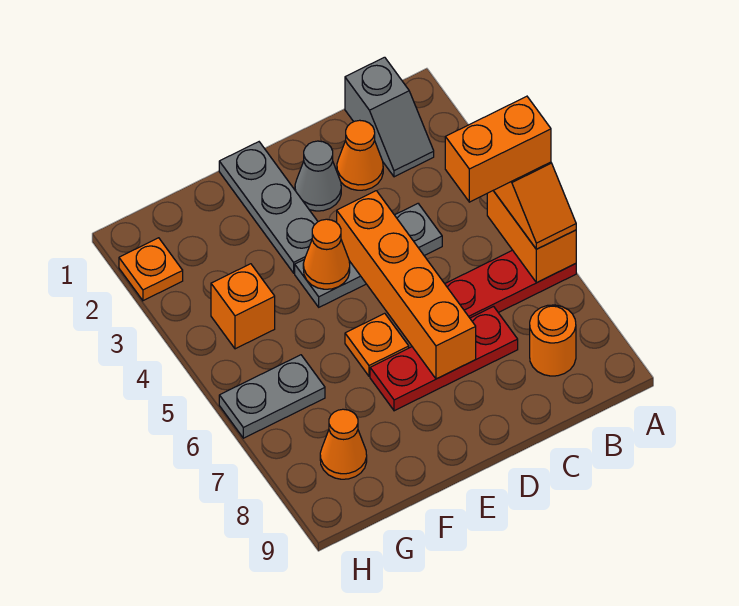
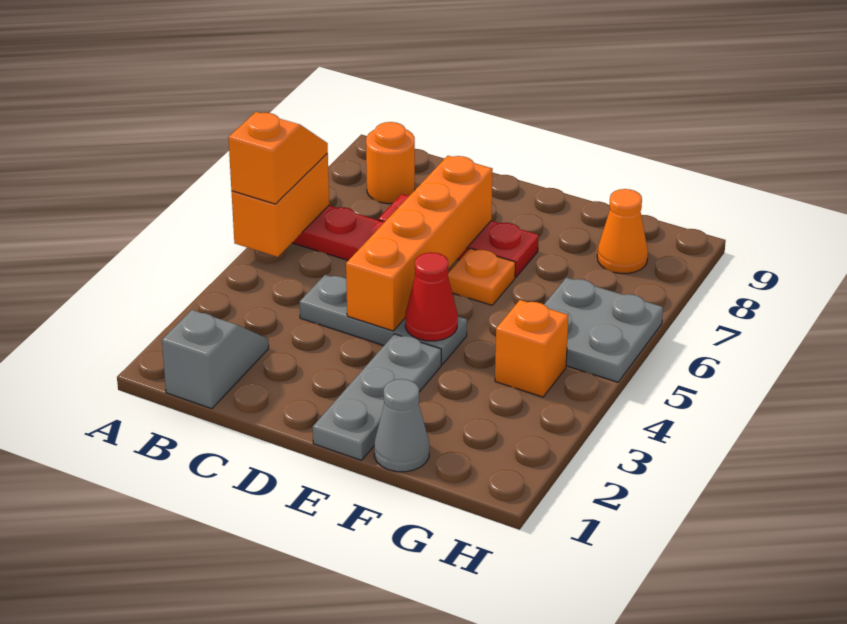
orange brick A5:B5 level 4 -> none
orange cone C2 level 1 -> none
grey cone D2 level 1 -> grey cone F1 level 1
orange cone E4 level 2 -> red cone E4 level 2
grey plate G6:H6 level 1 -> grey plate G5:H6 level 1
orange plate H2 level 1 -> none

